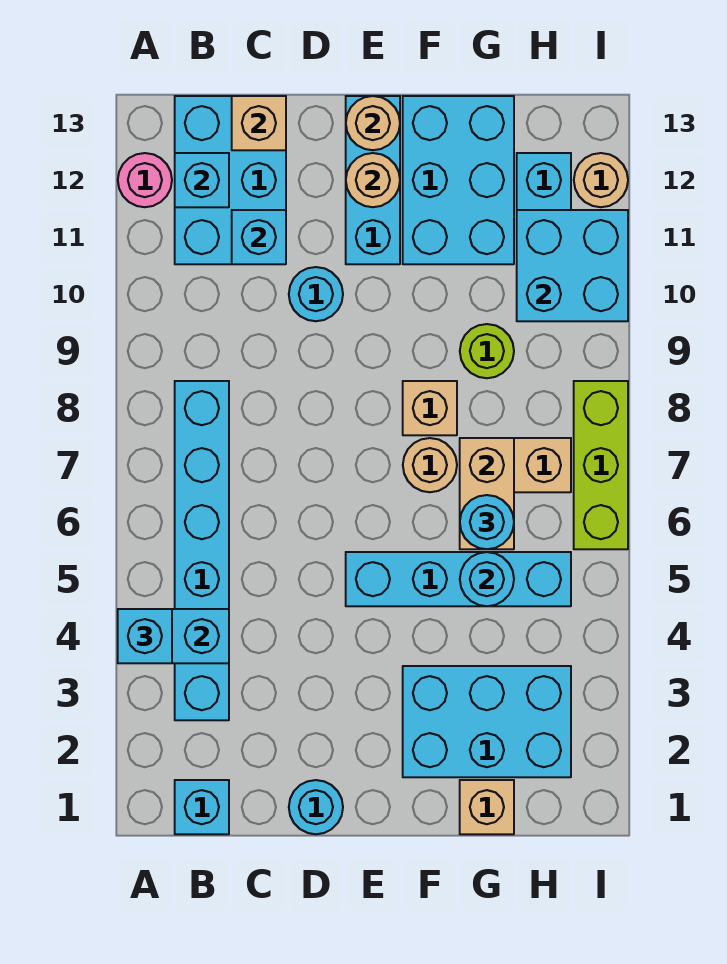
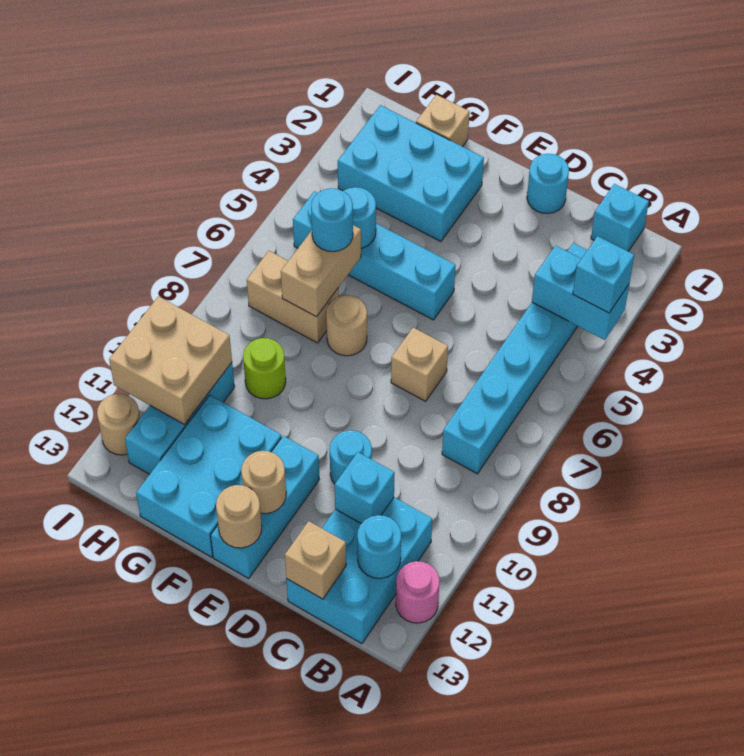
cyan brick B12 level 2 -> cyan round brick B12 level 2
tan brick F8 level 1 -> tan brick D7 level 1
cyan brick H10:I11 level 2 -> tan brick H10:I11 level 2
lime brick I6:I8 level 1 -> none

